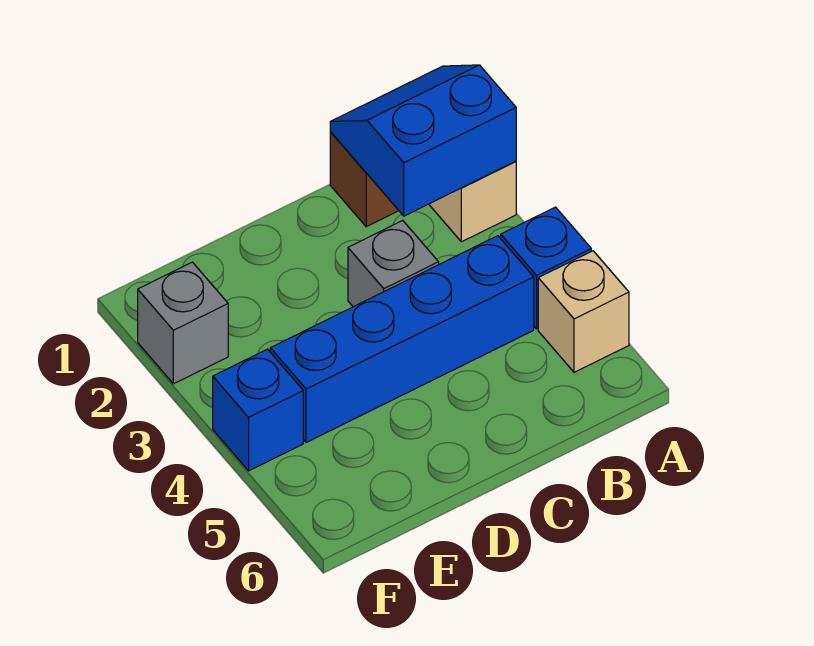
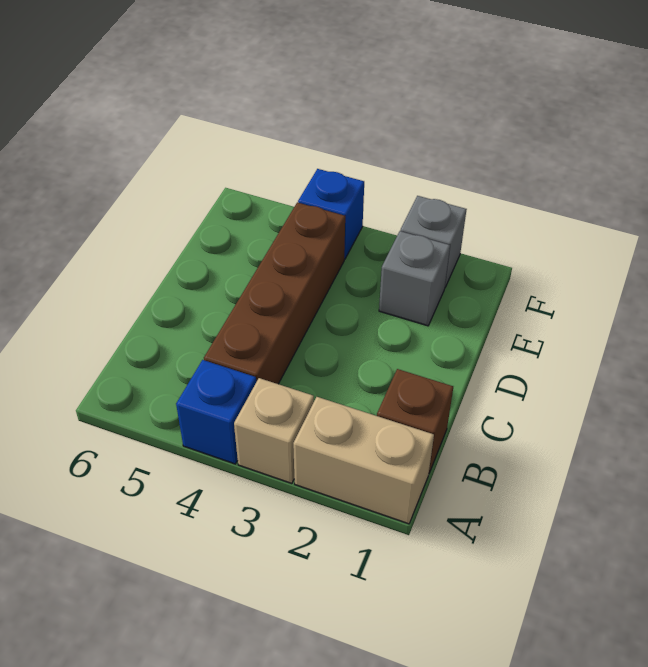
blue slope A1:B2 level 2 top 2 -> none
tan brick A5 level 1 -> tan brick A3 level 1
blue brick B4:E4 level 1 -> brown brick B4:E4 level 1
grey brick C3 level 1 -> grey brick E2 level 1

